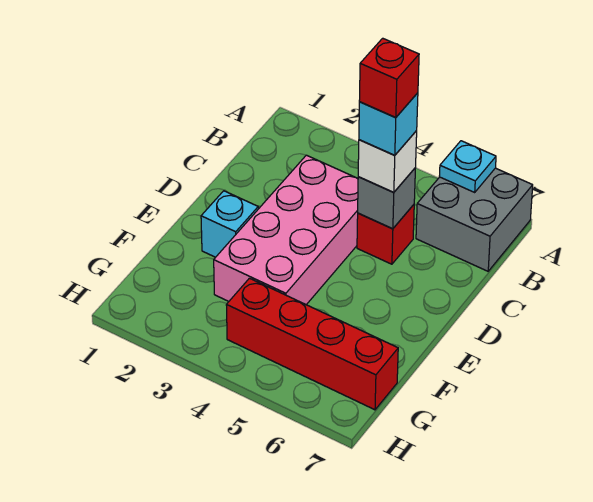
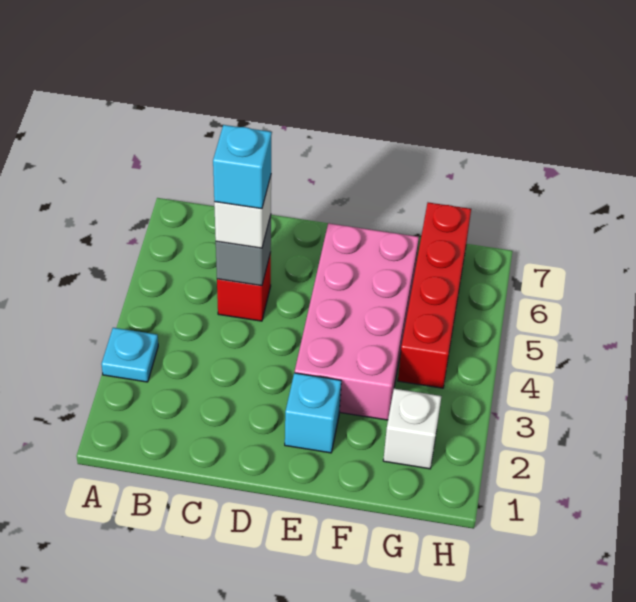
grey brick A6:B7 level 1 -> none
cyan plate A6 level 2 -> cyan plate A3 level 1
pink brick C3:F4 level 1 -> pink brick E3:F6 level 1
red brick C5 level 5 -> none
none -> white brick G2 level 1

